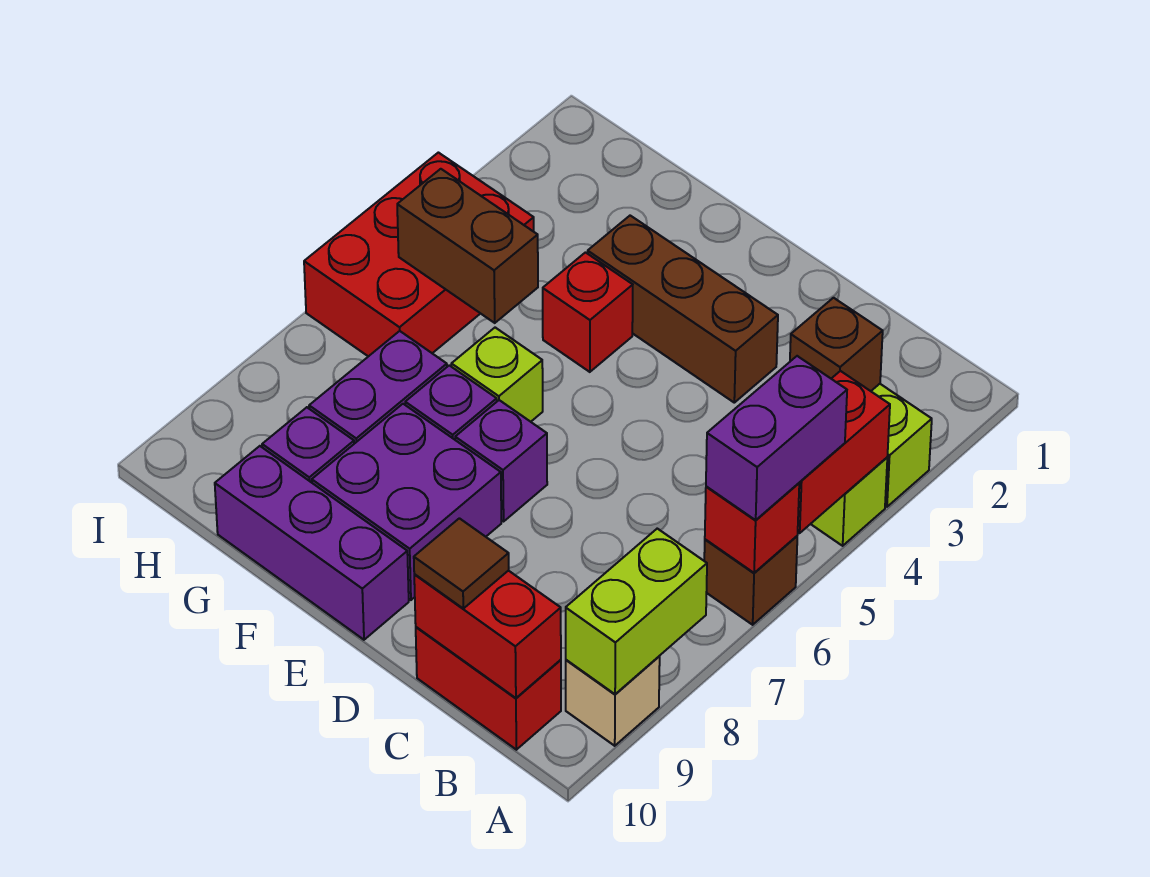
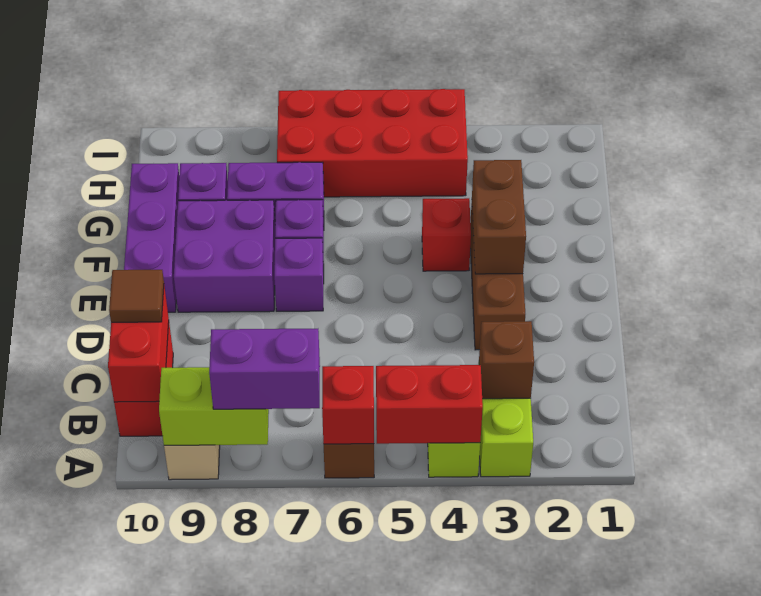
purple brick A5:A6 level 3 -> purple brick A7:A8 level 3
lime brick F6 level 1 -> none
brown brick G5:H5 level 2 -> brown brick E3:F3 level 2
red brick H4:I6 level 1 -> red brick H4:I7 level 1

